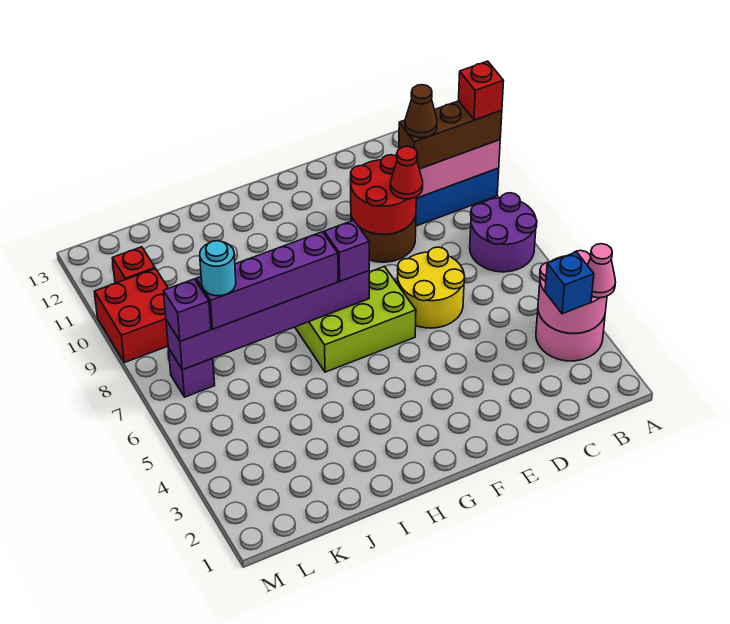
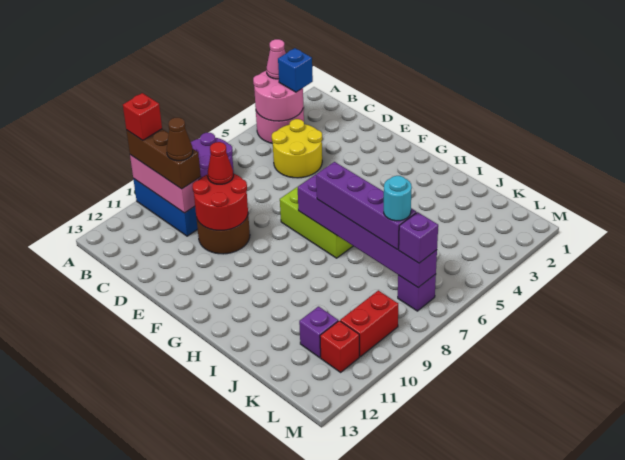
yellow round brick D6:E7 level 1 -> yellow round brick C4:D5 level 1
purple brick G7 level 3 -> purple brick K11 level 1
red brick L9:M10 level 1 -> red brick L9:L10 level 1

